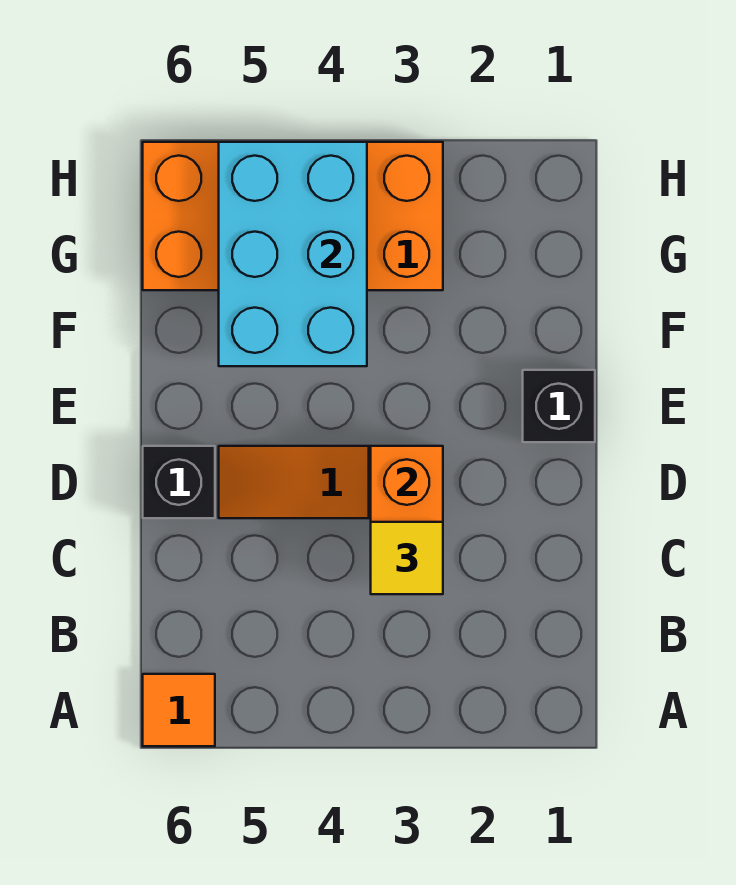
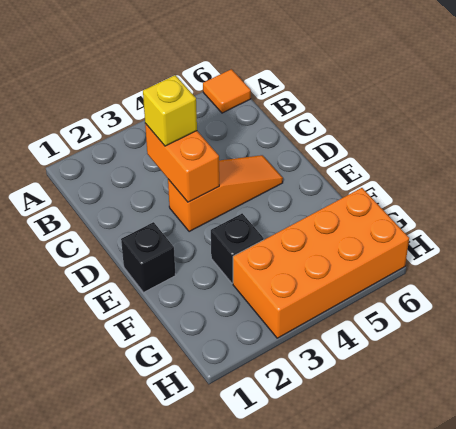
yellow tile C3 level 3 -> yellow brick C3 level 3
black brick D6 level 1 -> black brick F3 level 1
cyan brick F4:H5 level 2 -> none

